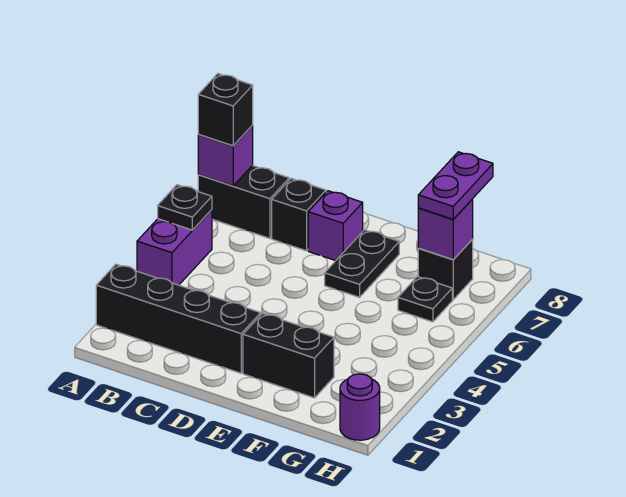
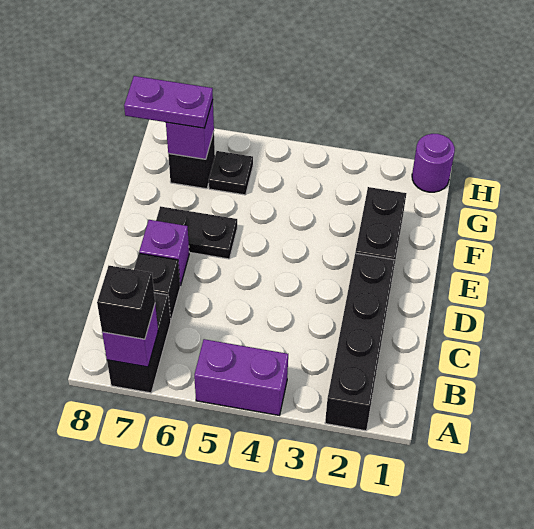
black plate A5 level 2 -> none

